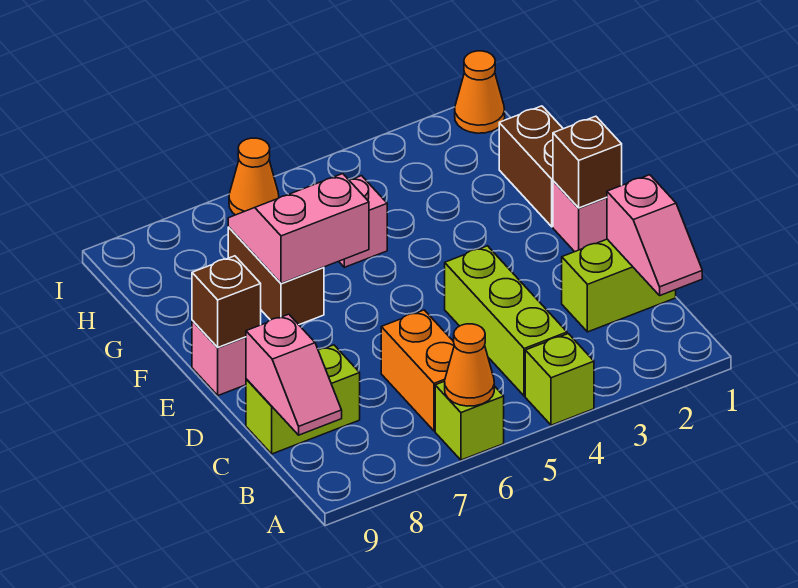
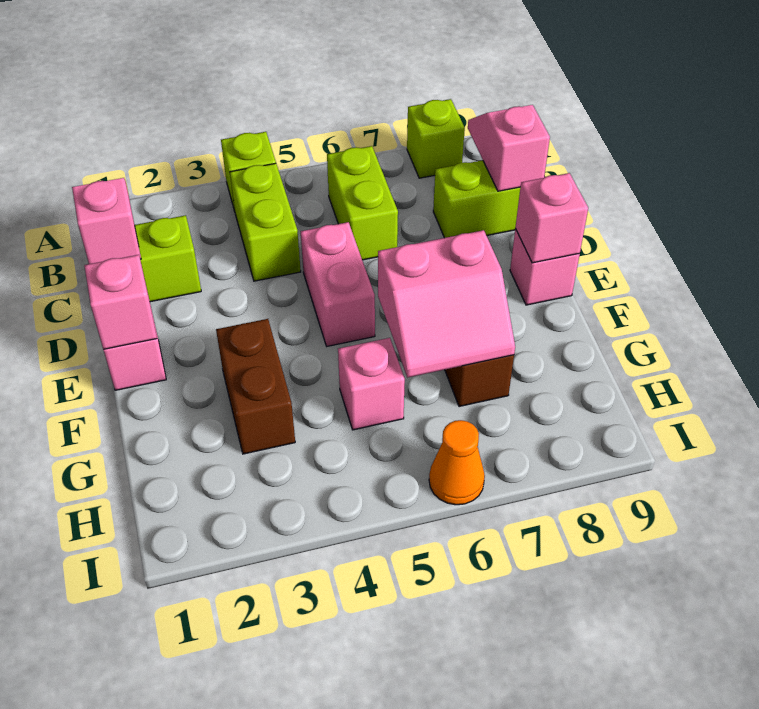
lime brick A6 level 1 -> lime brick A8 level 1
orange cone A6 level 2 -> none
lime brick B4:D4 level 1 -> lime brick B4:C4 level 1
orange brick B6:C6 level 1 -> lime brick B6:C6 level 1
none -> pink brick D5:E5 level 1
brown brick E1 level 2 -> pink brick E1 level 2
brown brick E9 level 2 -> pink brick E9 level 2
brown brick F1:G1 level 1 -> brown brick F3:G3 level 1
orange cone I1 level 1 -> none

